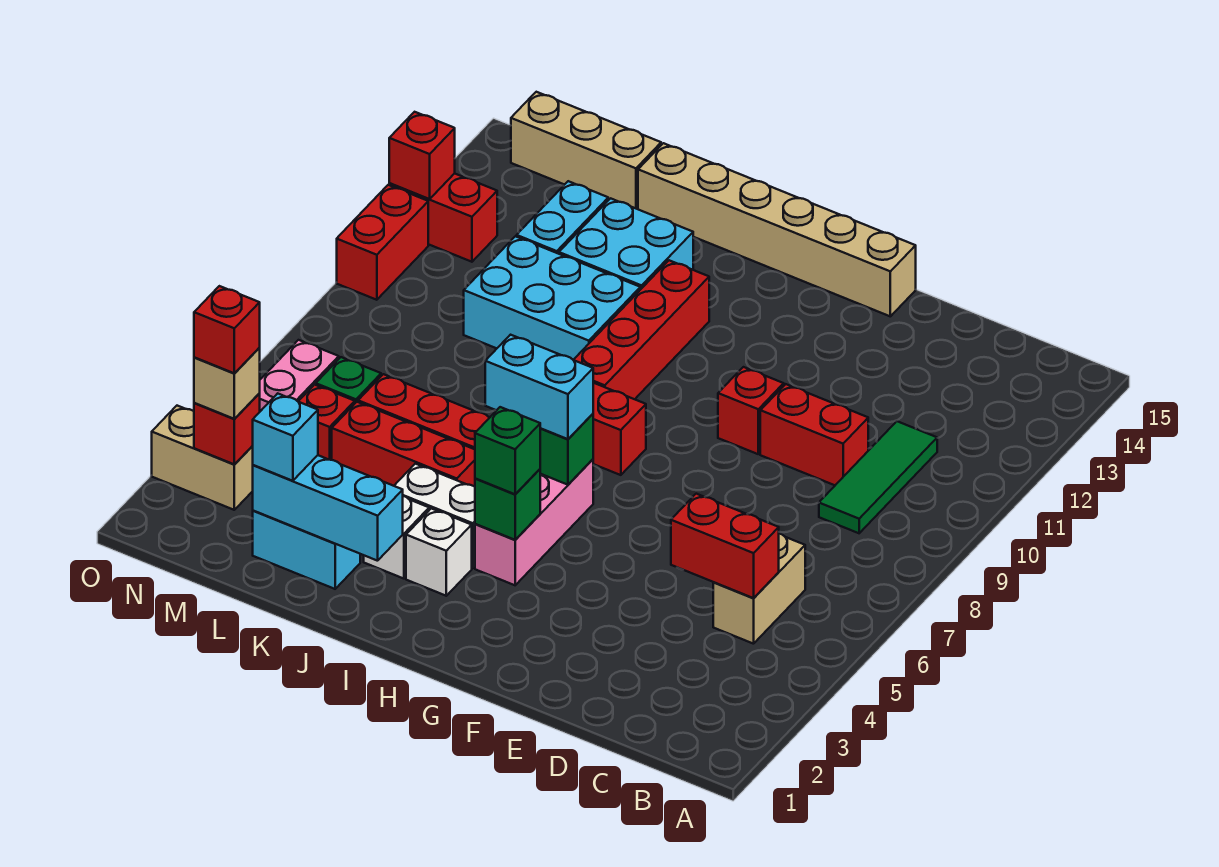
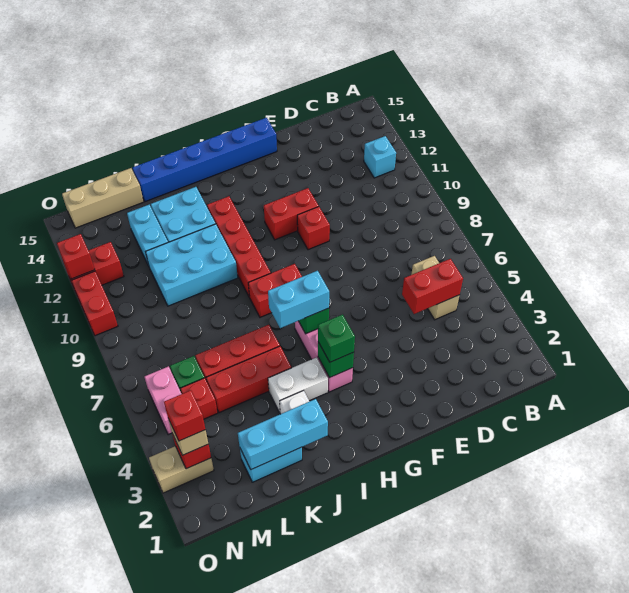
green tile C9:C11 level 1 -> none
red brick D10:E10 level 1 -> red brick F11:G11 level 1
tan brick F15:K15 level 1 -> blue brick F15:K15 level 1
white brick I3 level 1 -> none
cyan brick L2 level 3 -> cyan brick B12 level 1

